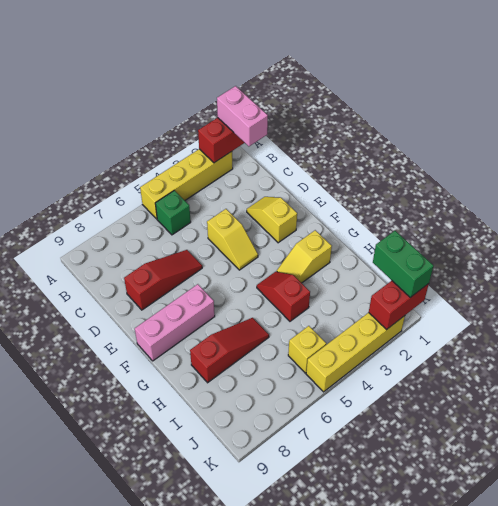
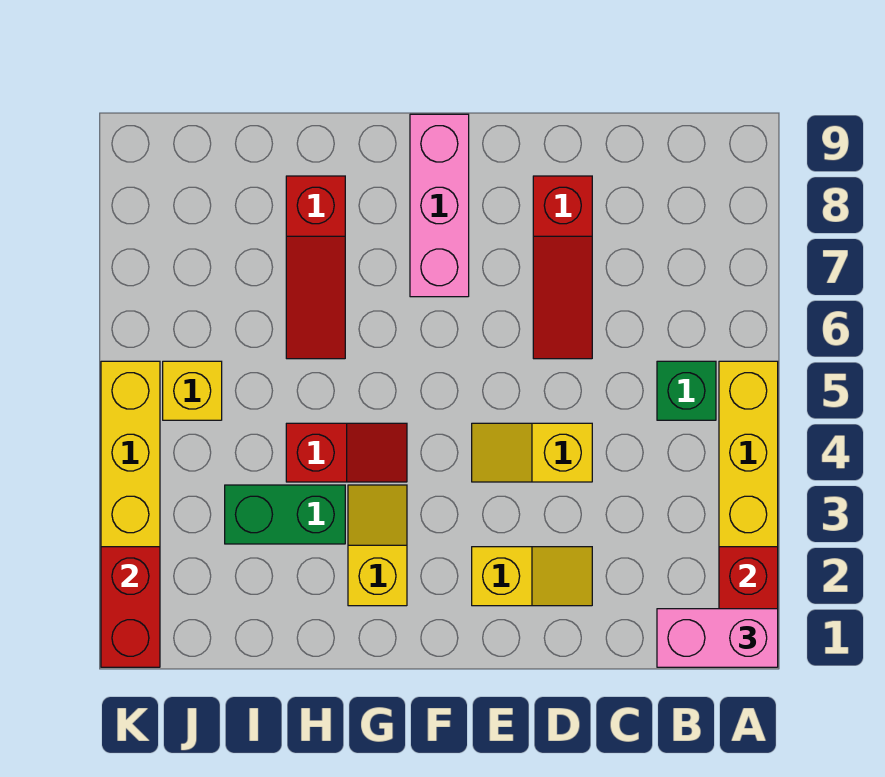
green brick J1:K1 level 3 -> green brick H3:I3 level 1

